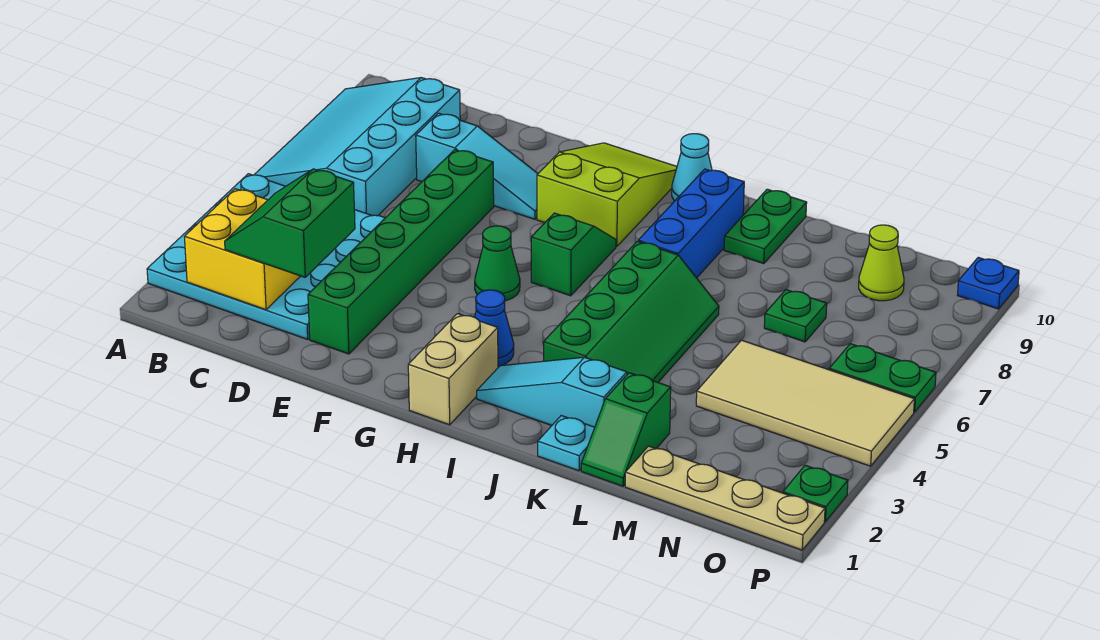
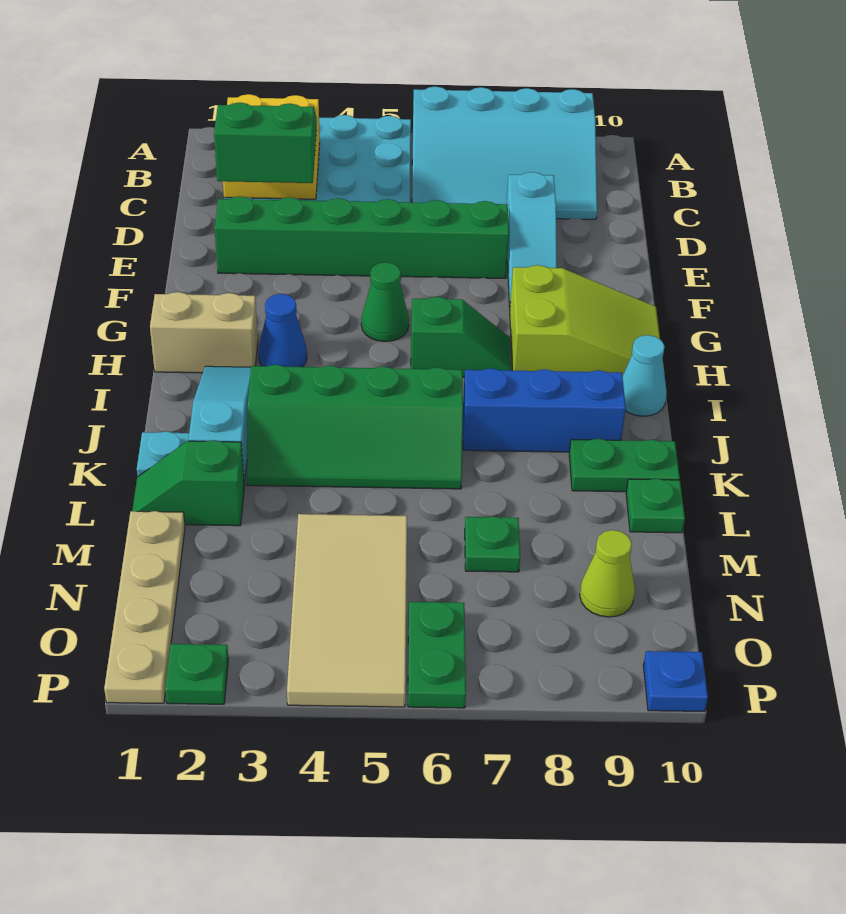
cyan slope A6:C9 level 1 top C -> cyan slope A6:C9 level 1 top A
none -> green plate L10 level 1

